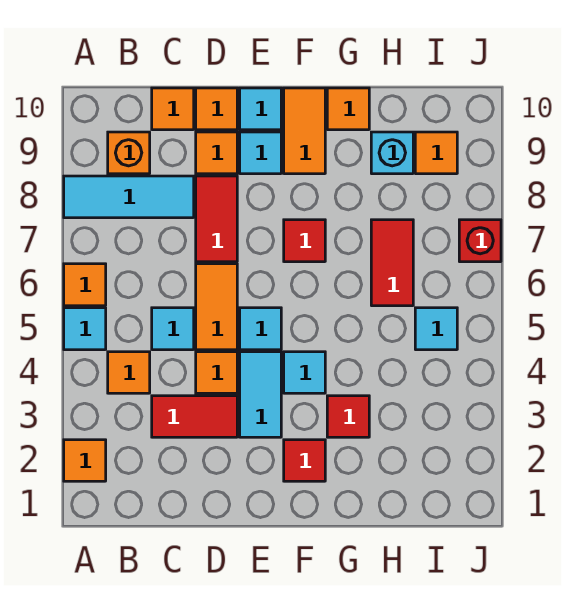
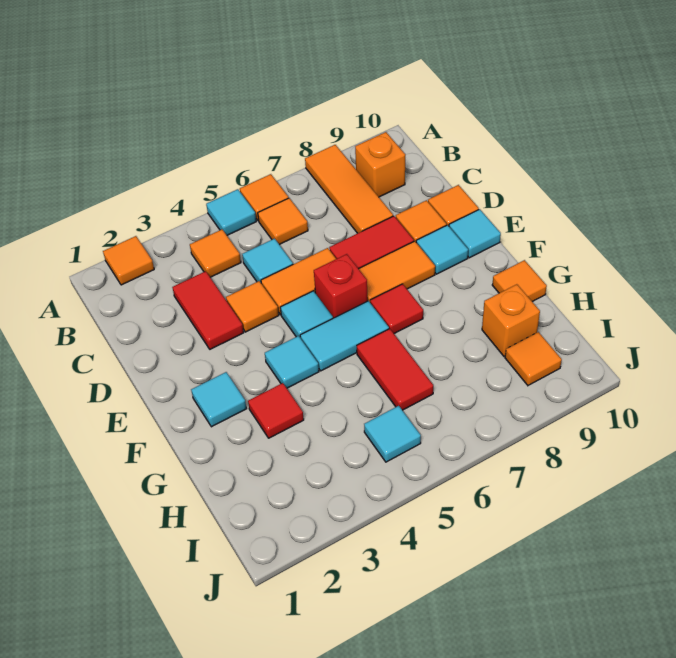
cyan tile A8:C8 level 1 -> orange tile A8:C8 level 1
orange tile C10 level 1 -> orange tile B6 level 1
cyan tile E3:E4 level 1 -> cyan tile F5:F6 level 1
red tile F2 level 1 -> cyan tile F2 level 1
orange tile F9:F10 level 1 -> orange tile E7:E8 level 1
red tile H6:H7 level 1 -> red tile G6:H6 level 1
cyan brick H9 level 1 -> orange brick H9 level 1
red brick J7 level 1 -> red brick E6 level 1

